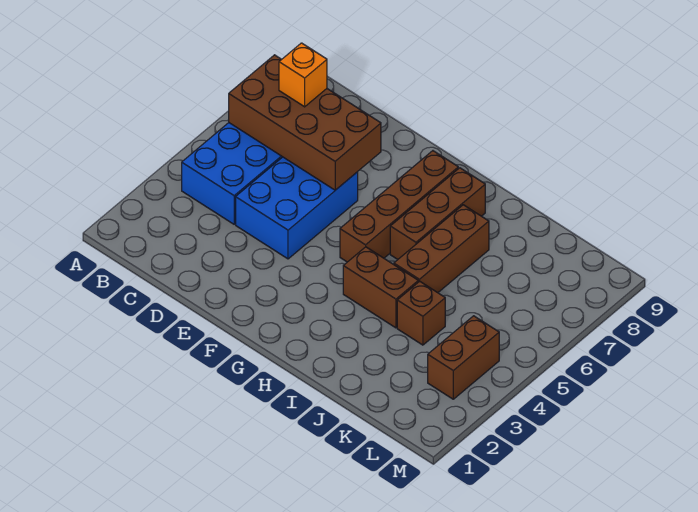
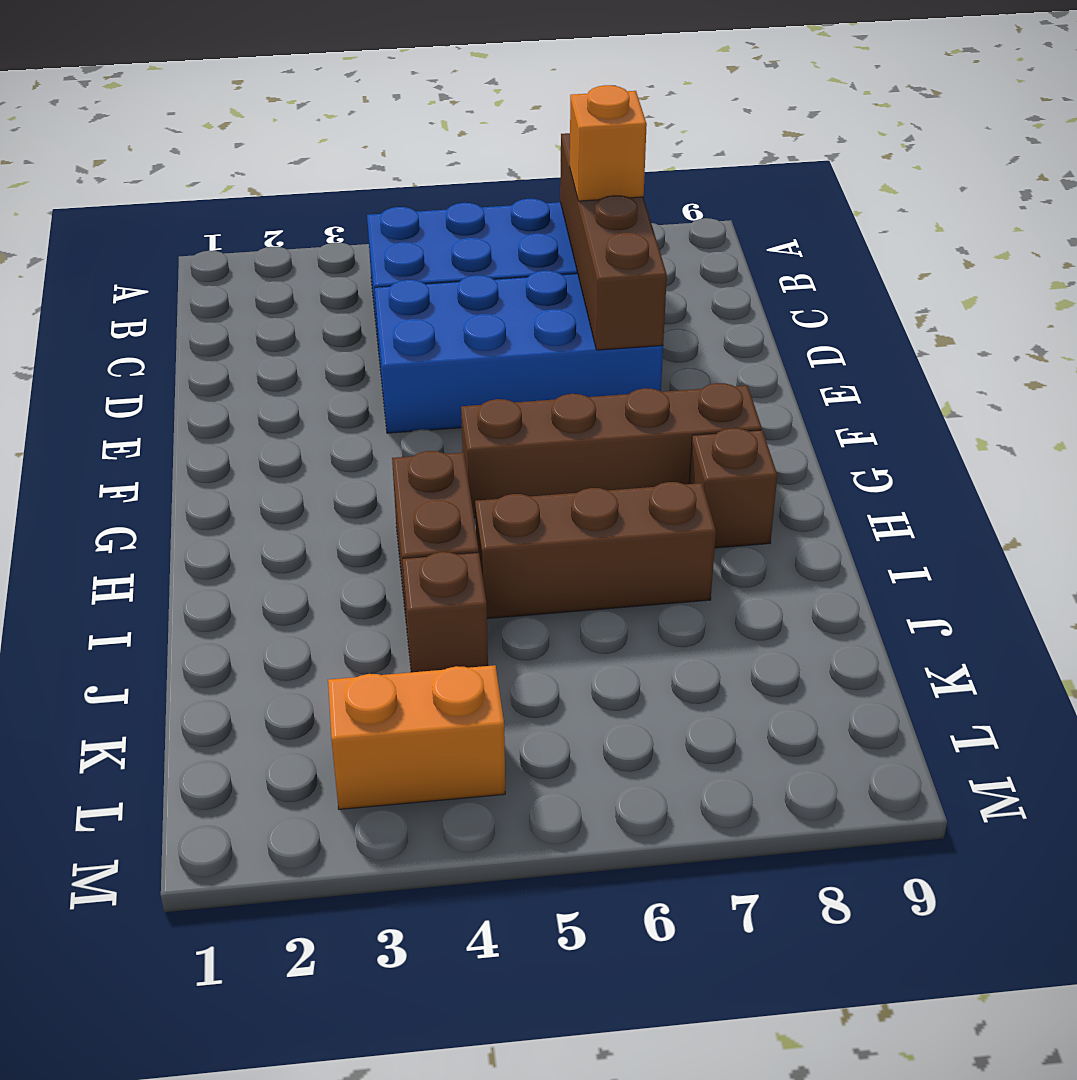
brown brick B6:E7 level 2 -> brown brick B7:E7 level 2
blue brick D4:E6 level 1 -> blue brick D4:E7 level 1
brown brick H6:H8 level 1 -> brown brick H8 level 1
brown brick L3:L4 level 1 -> orange brick L3:L4 level 1

